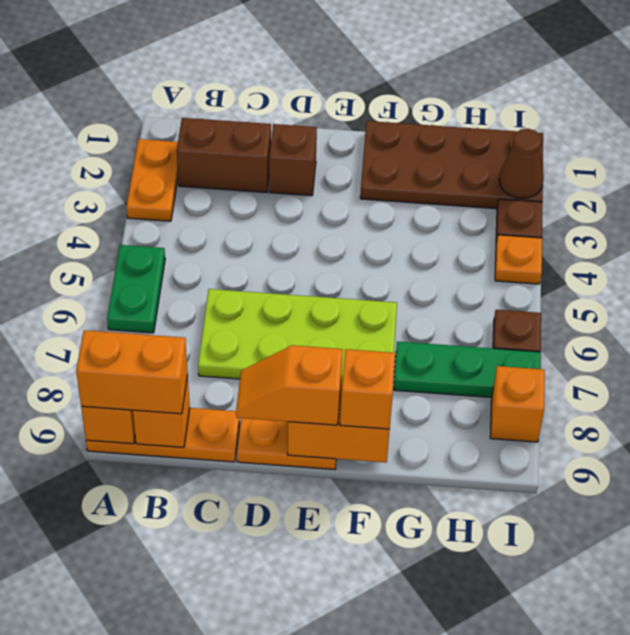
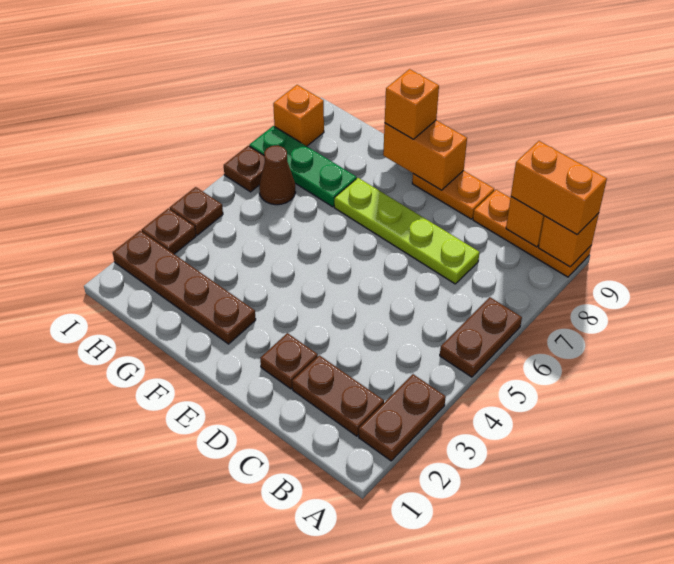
orange plate A2:A3 level 1 -> brown plate A2:A3 level 1
green plate A5:A6 level 1 -> brown plate A5:A6 level 1
brown brick B2:C2 level 1 -> brown plate B2:C2 level 1
lime plate C6:F7 level 1 -> lime plate C7:F7 level 1
brown brick D2 level 1 -> brown plate D2 level 1
orange slope D9:E9 level 3 top E -> none
brown plate F1:I2 level 1 -> brown plate F2:I2 level 1
brown cone I2 level 2 -> brown cone H6 level 1
orange plate I4 level 1 -> brown plate I4 level 1

